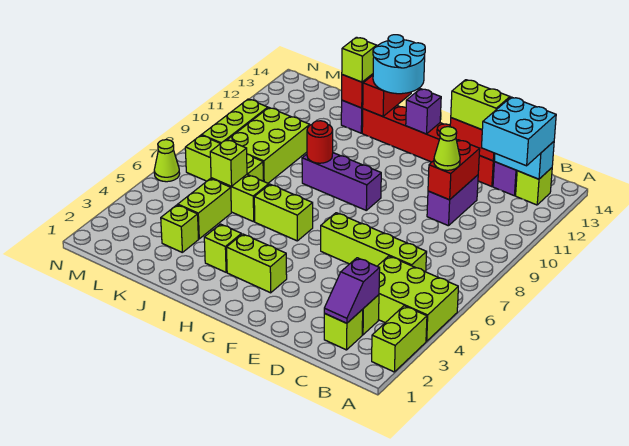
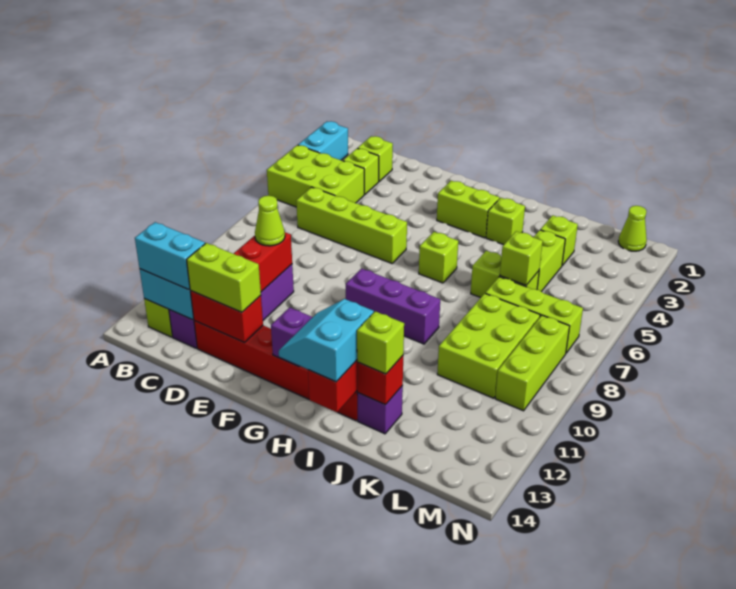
lime brick A2:A3 level 1 -> cyan brick A2:A3 level 1
cyan brick B12:C13 level 3 -> cyan brick B13:C13 level 3
purple slope C2:C3 level 2 top 3 -> none
lime brick H6:I6 level 1 -> lime brick H6 level 1
cyan round brick H13:I14 level 3 -> cyan slope H13:I14 level 3 top I
red round brick I9 level 2 -> none
lime cone N6 level 1 -> lime cone M1 level 1

